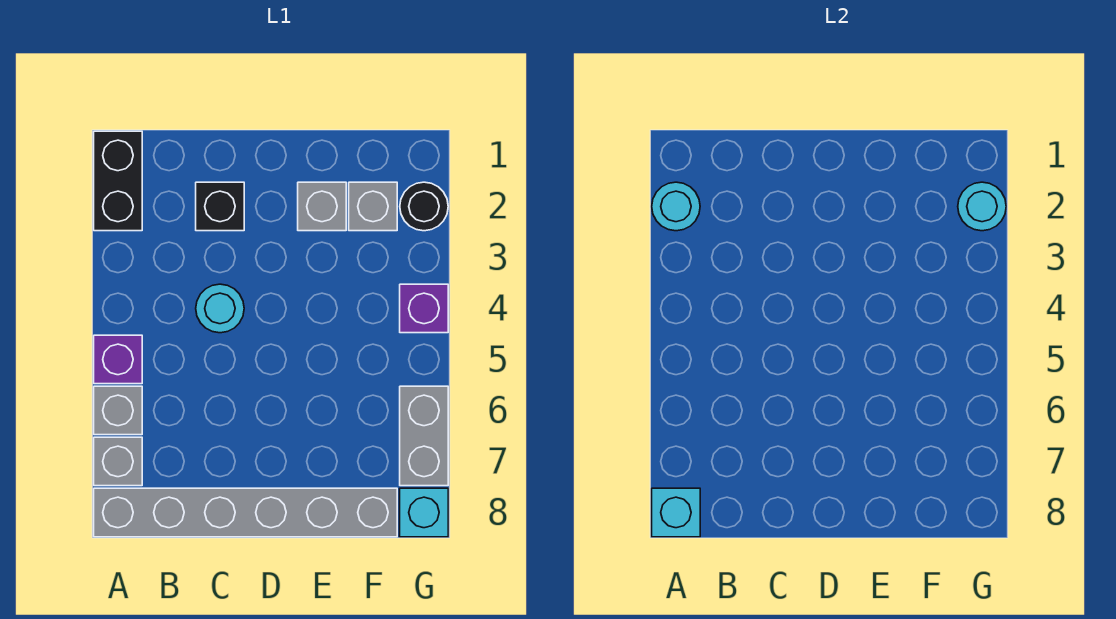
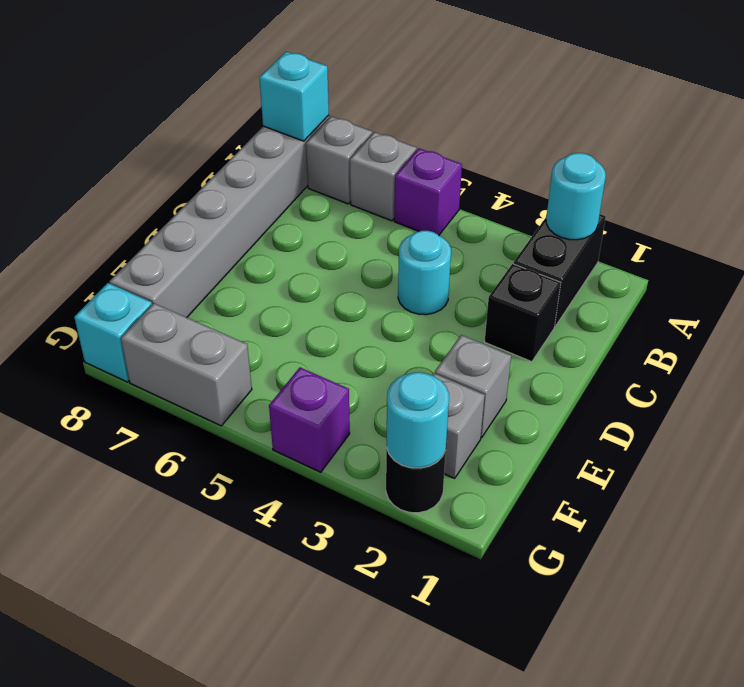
black brick A1:A2 level 1 -> black brick A2:B2 level 1

